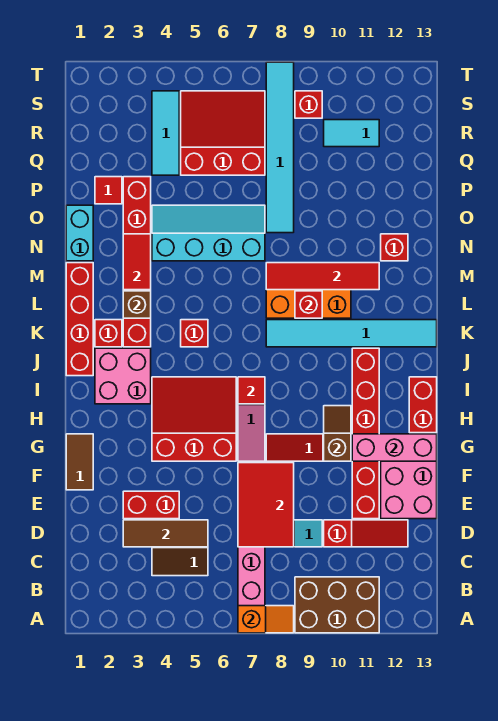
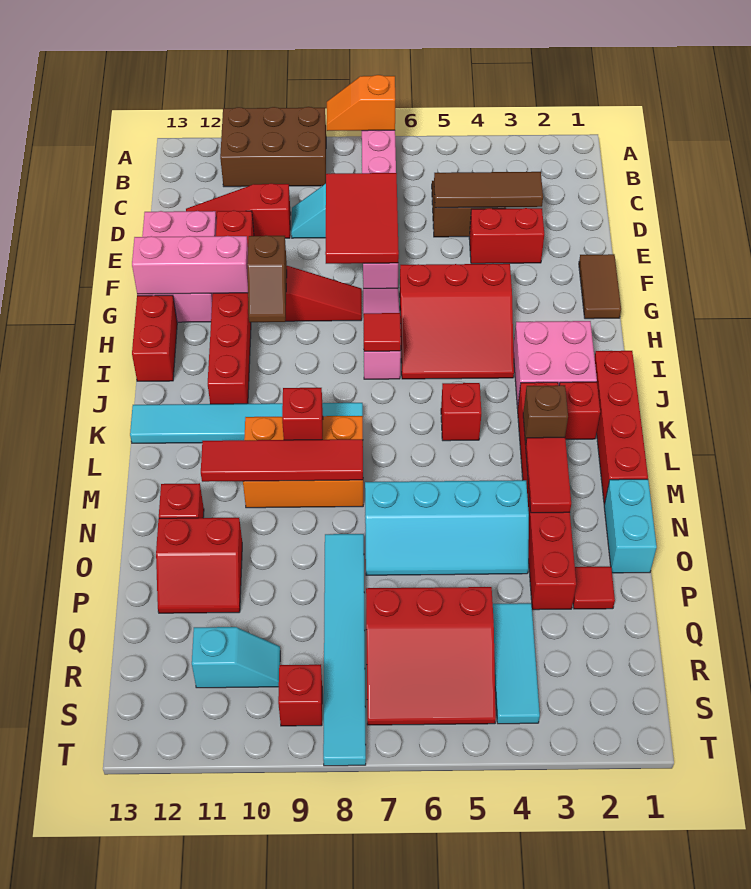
none -> red slope O11:P12 level 1 top O
cyan tile R10:R11 level 1 -> cyan slope R10:R11 level 1 top 11

